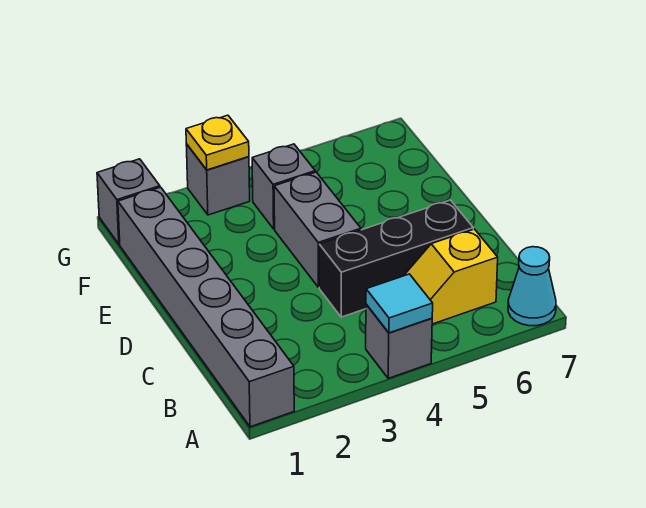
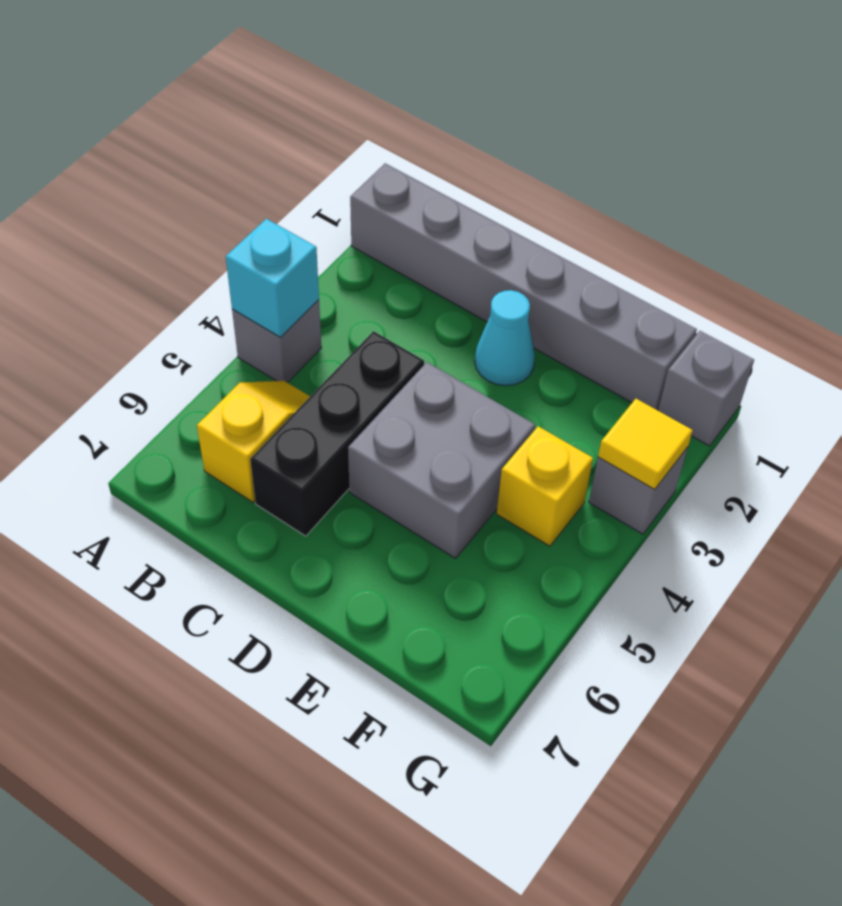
cyan tile A4 level 2 -> cyan brick A4 level 2
cyan cone A7 level 1 -> cyan cone D2 level 1
grey brick D4:E4 level 1 -> grey brick D4:E5 level 1
grey brick F4 level 1 -> yellow brick F4 level 1
yellow plate G3 level 2 -> yellow tile G3 level 2

